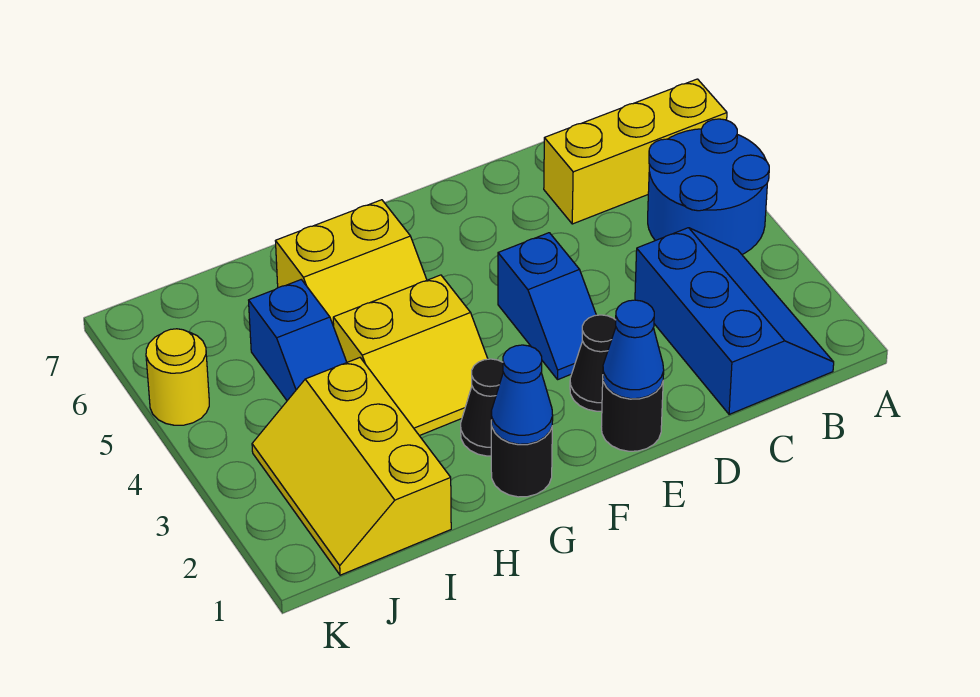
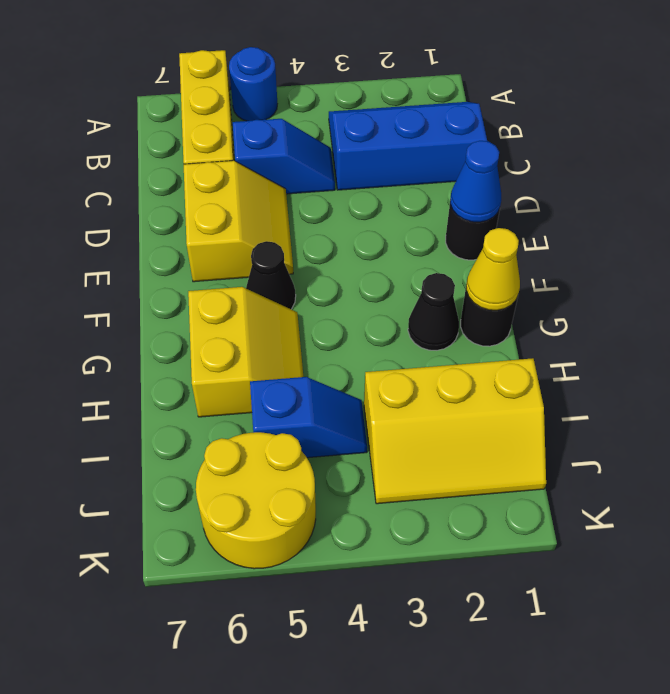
blue round brick A4:B5 level 1 -> blue round brick A5 level 1
black cone E2 level 1 -> black cone F5 level 1
blue slope E3:E4 level 1 top 4 -> blue slope C4:C5 level 1 top 5
blue cone G1 level 2 -> yellow cone G1 level 2
yellow slope G3:H4 level 1 top 4 -> yellow slope D5:E6 level 1 top 6
yellow round brick K5 level 1 -> yellow round brick J5:K6 level 1

